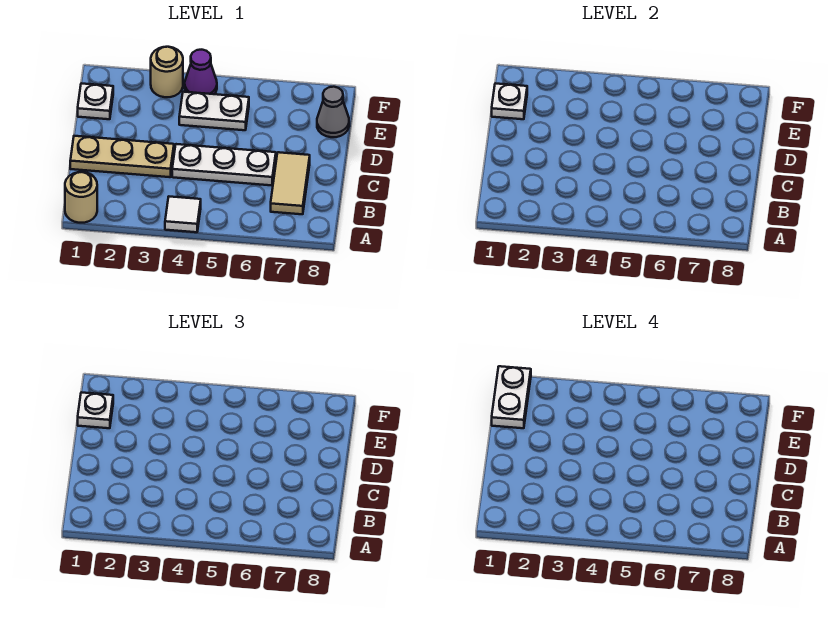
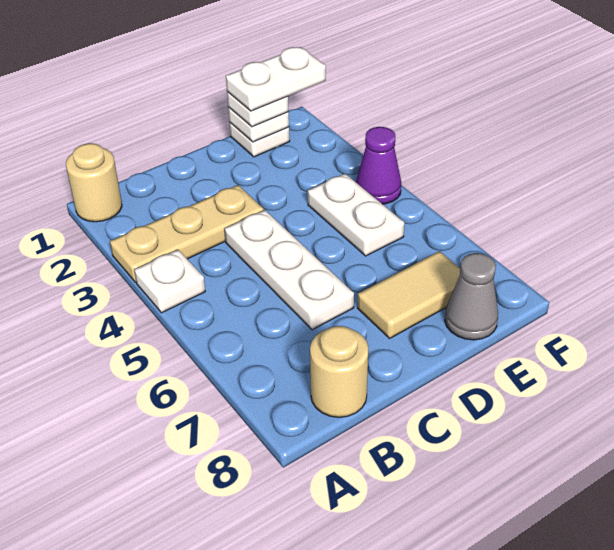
white tile A4 level 1 -> white plate A4 level 1
tan tile B7:C7 level 1 -> tan tile D7:E7 level 1
tan plate C1:C3 level 1 -> tan plate A3:C3 level 1
tan round brick F3 level 1 -> tan round brick B8 level 1

